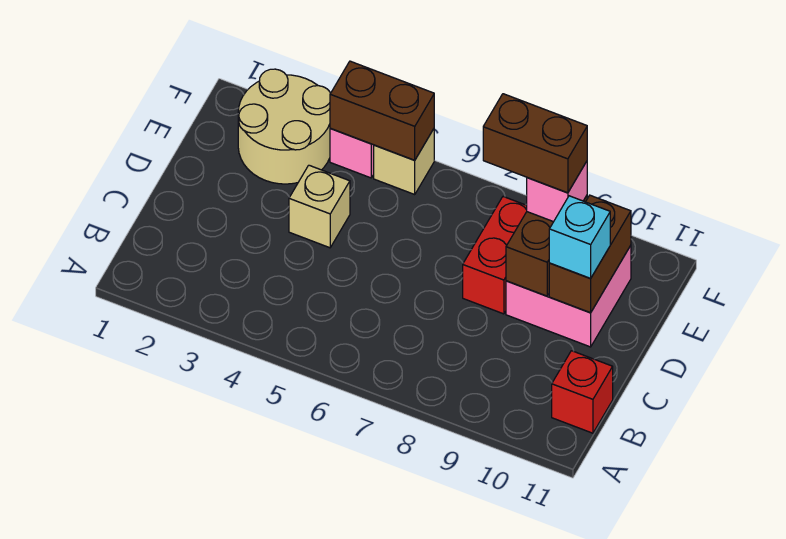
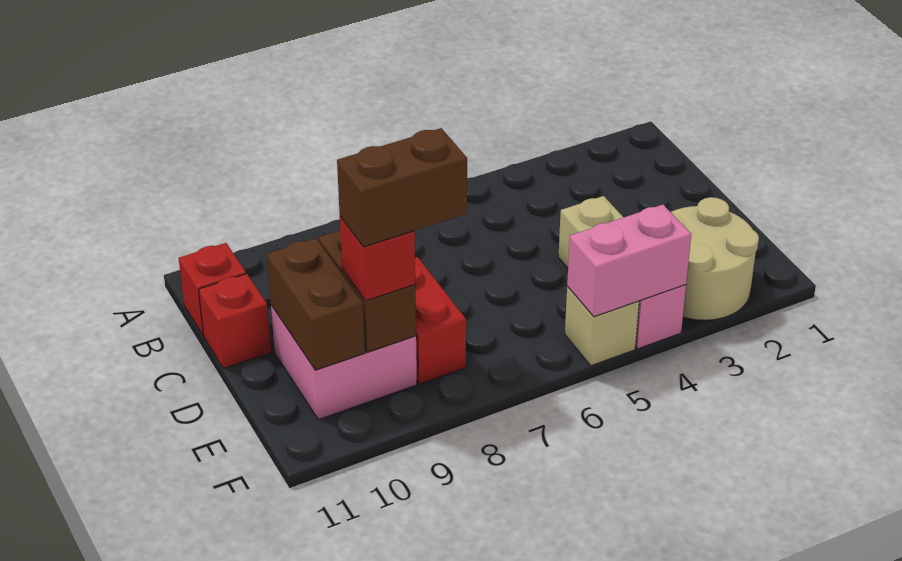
none -> red brick C11 level 1
cyan brick D10 level 3 -> none
pink brick E9 level 3 -> red brick E9 level 3
brown brick F4:F5 level 2 -> pink brick F4:F5 level 2

